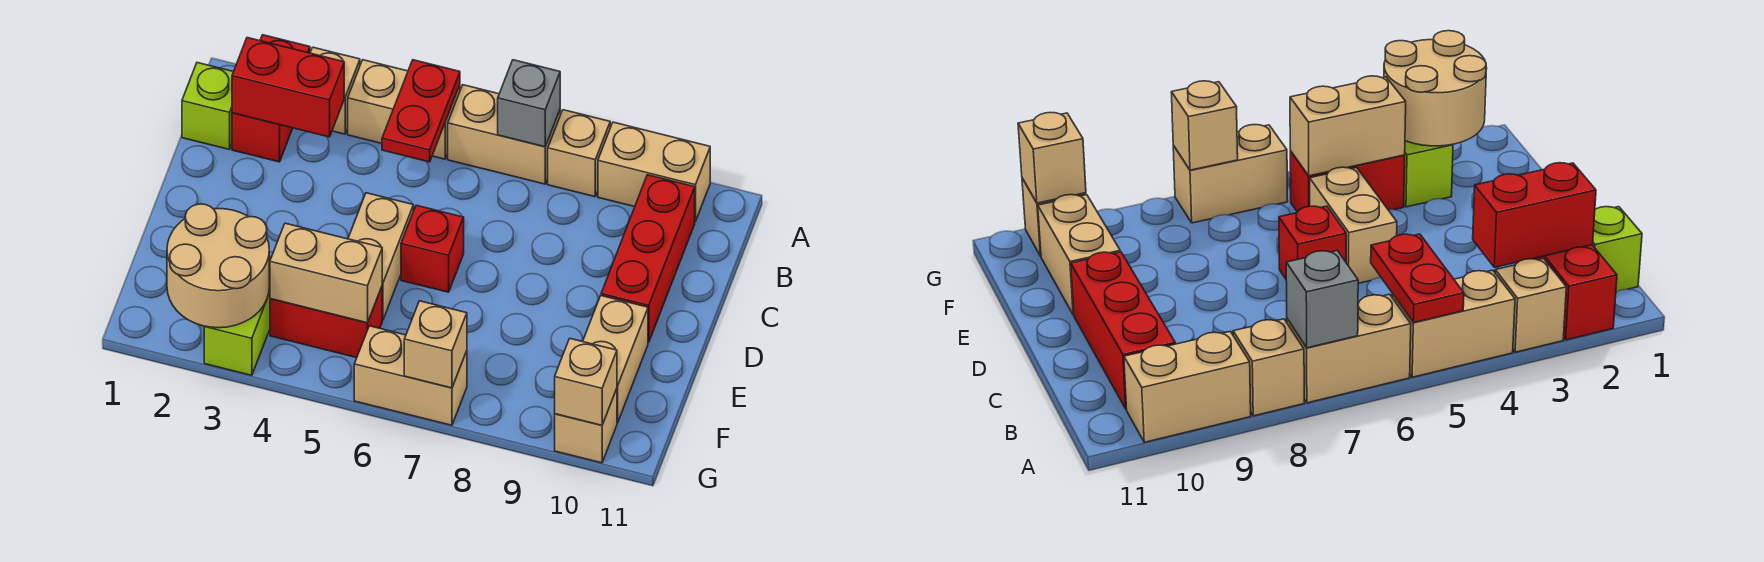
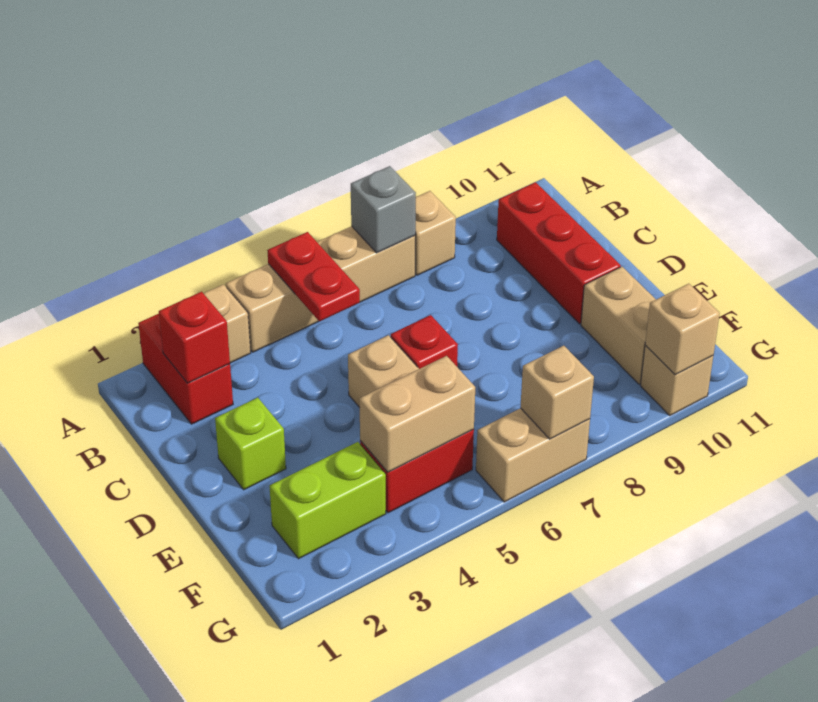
tan brick A9:A10 level 1 -> none
lime brick B1 level 1 -> lime brick D2 level 1
red brick B2:B3 level 2 -> red brick B2 level 2
tan round brick F2:G3 level 2 -> none
lime brick F3:G3 level 1 -> lime brick F2:F3 level 1

